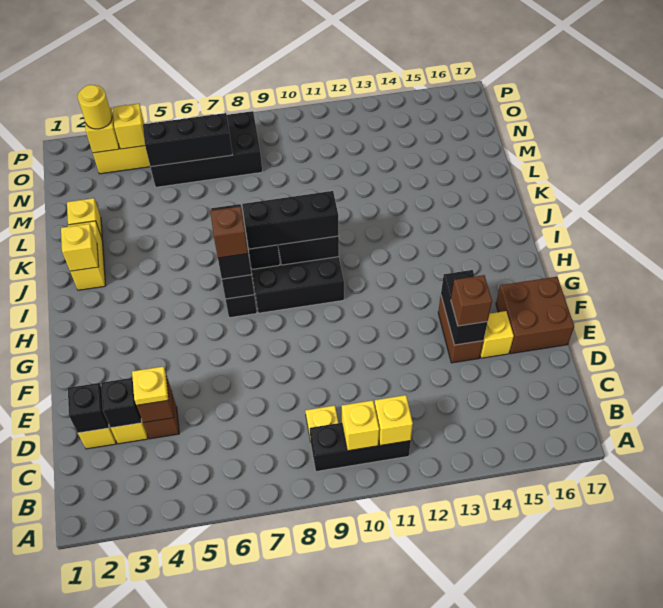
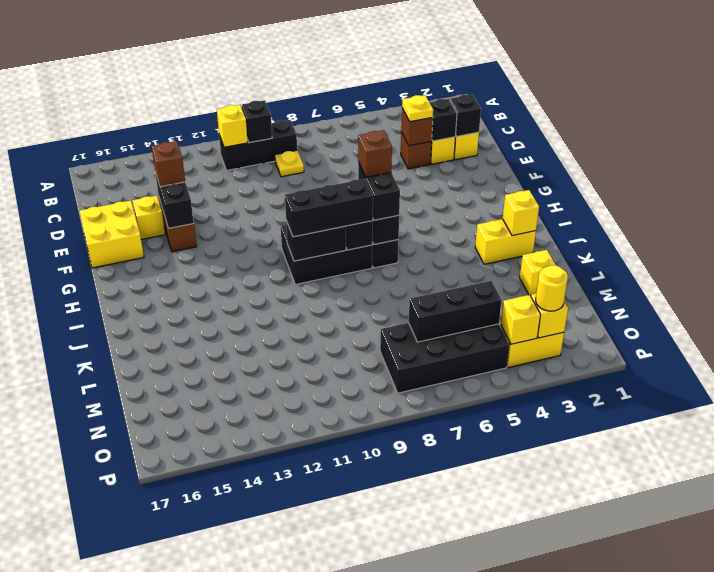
yellow brick B10 level 2 -> black brick B10 level 2
brown brick E16:F17 level 1 -> yellow brick E16:F17 level 1
yellow brick J2:K2 level 1 -> yellow brick J2:J3 level 1

